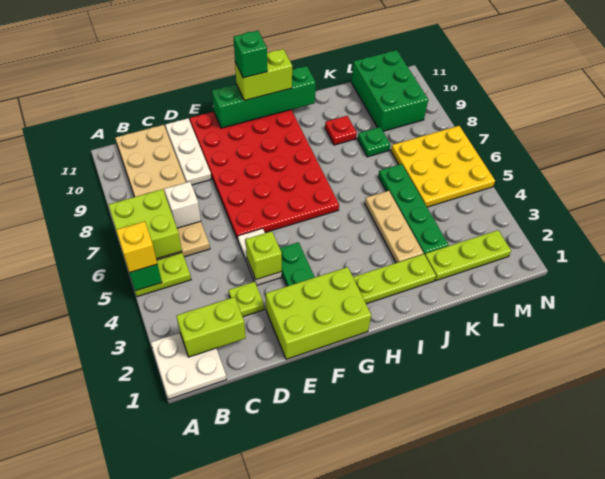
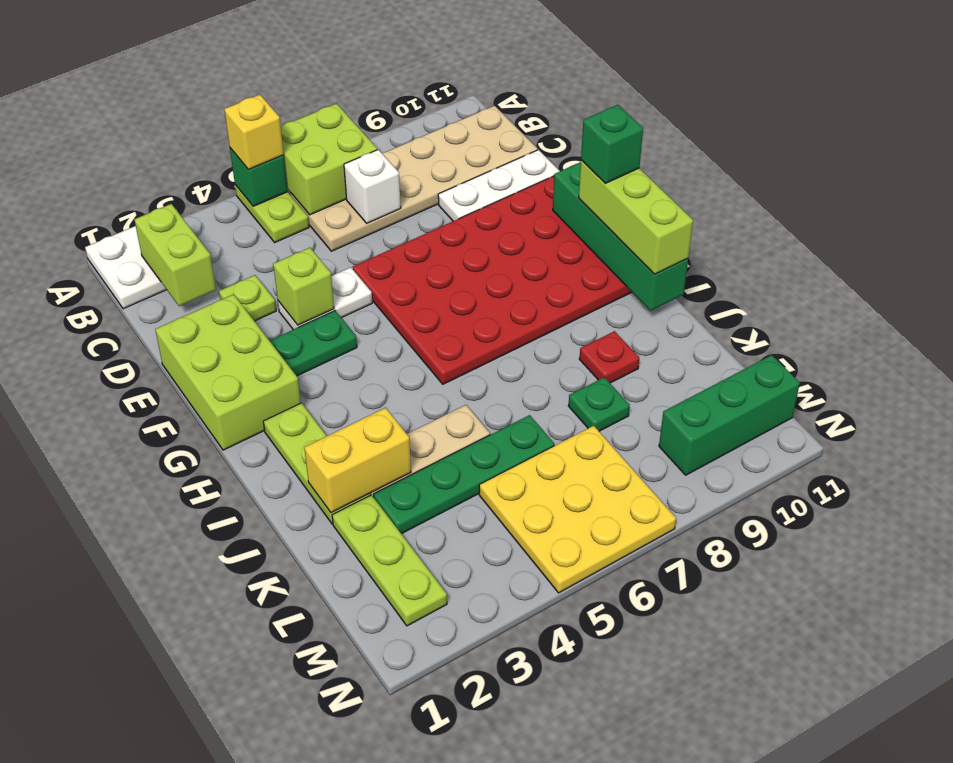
lime brick G11:H11 level 3 -> lime brick G11:I11 level 3
none -> yellow brick J2:J3 level 2
green brick L9:M11 level 1 -> green brick M9:M11 level 1

